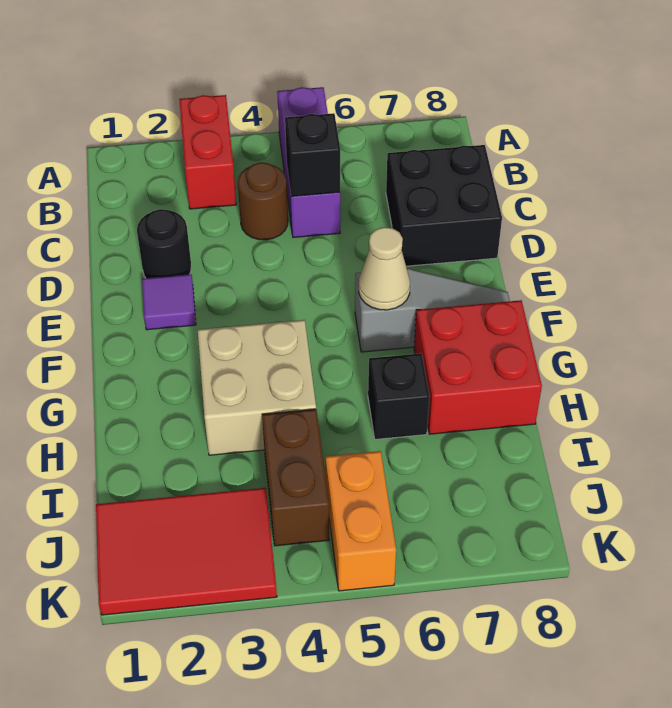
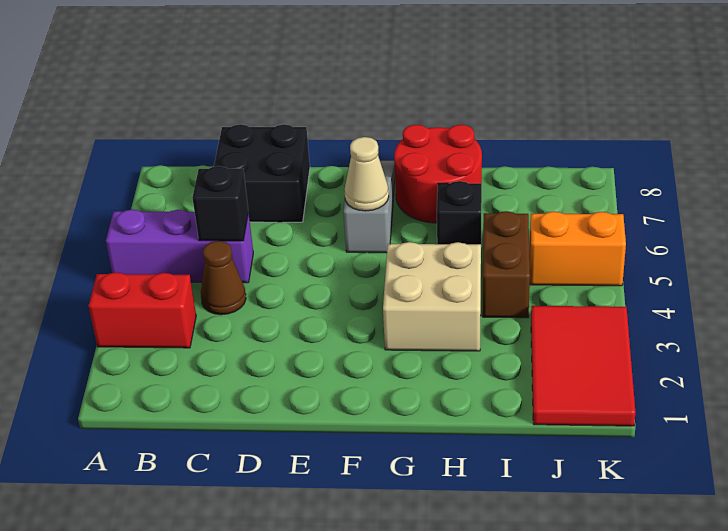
brown round brick C4 level 1 -> brown cone C4 level 1
black round brick D2 level 1 -> none
purple tile E2 level 1 -> none
red brick G7:H8 level 1 -> red round brick G7:H8 level 1
brown brick I4:J4 level 1 -> brown brick I4:I5 level 1

